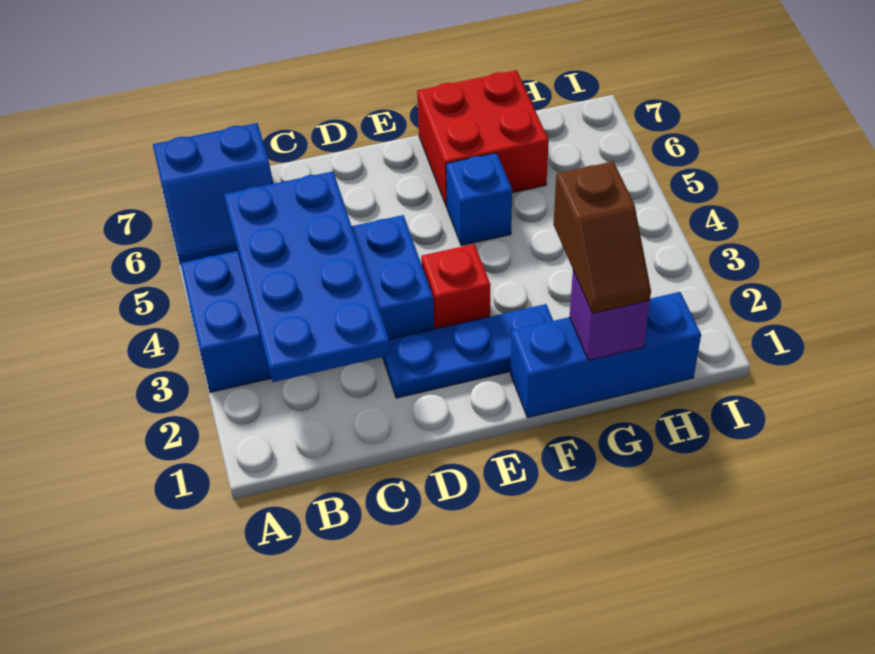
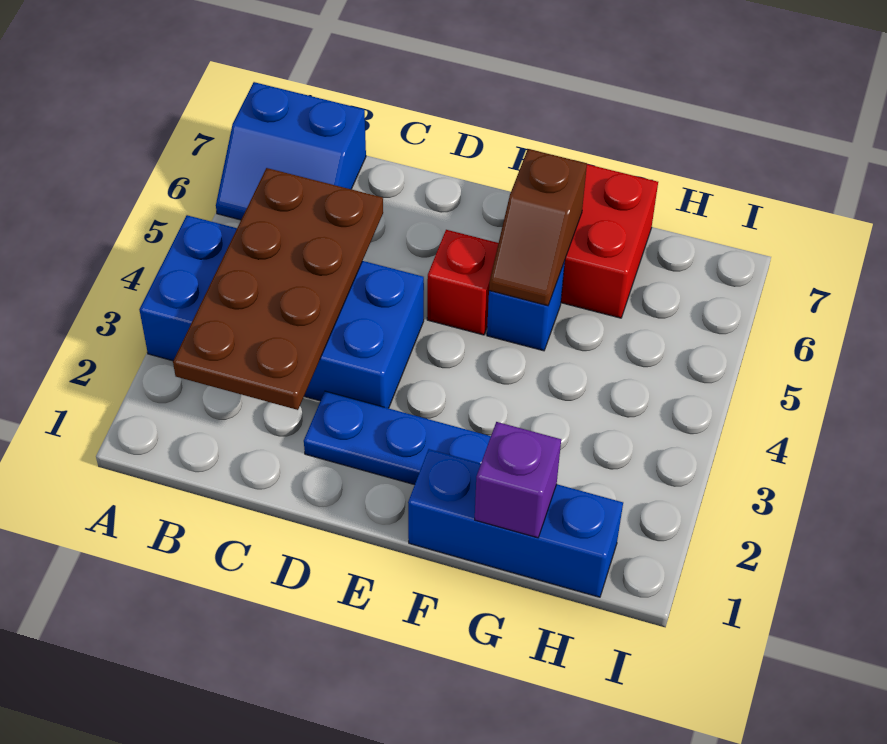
blue plate B2:C5 level 2 -> brown plate B2:C5 level 2
red brick E3 level 1 -> red brick E5 level 1
brown slope G1:G2 level 3 top 2 -> brown slope F5:F6 level 2 top 6

